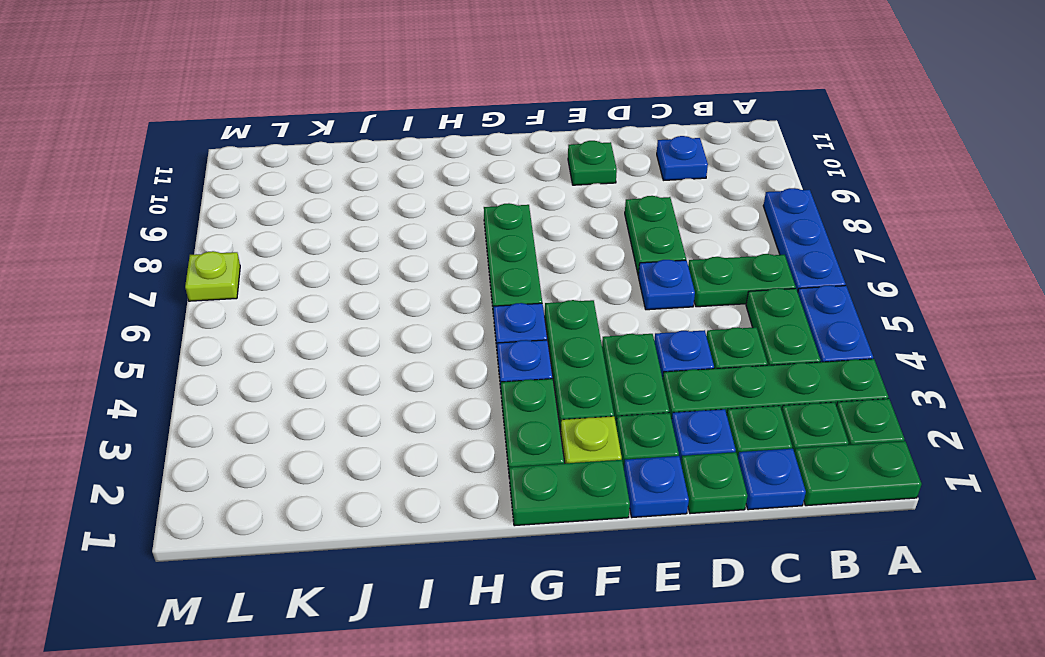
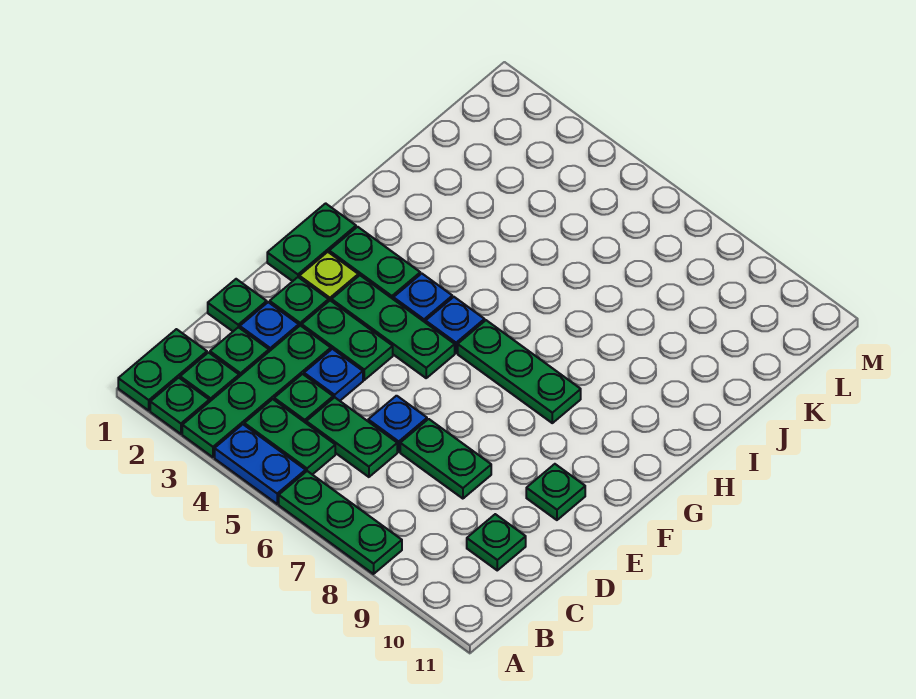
blue plate A6:A8 level 1 -> green plate A6:A8 level 1
green plate B6:C6 level 1 -> green plate C5:C6 level 1
blue plate C1 level 1 -> none
blue plate C10 level 1 -> green plate C10 level 1
blue plate E1 level 1 -> none
lime plate M7 level 1 -> none

